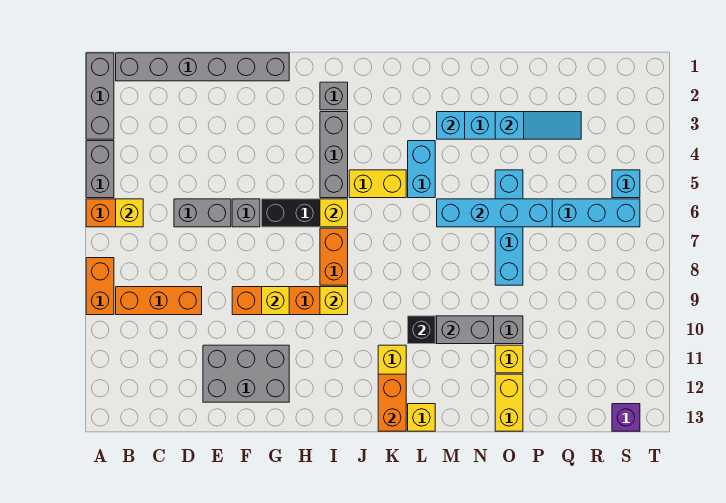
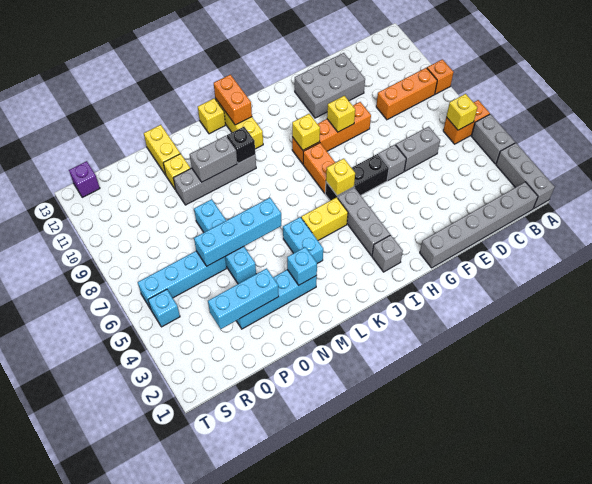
orange brick A8:A9 level 1 -> orange brick A9 level 1
cyan slope O3:Q3 level 2 top O -> cyan brick O3:Q3 level 2

